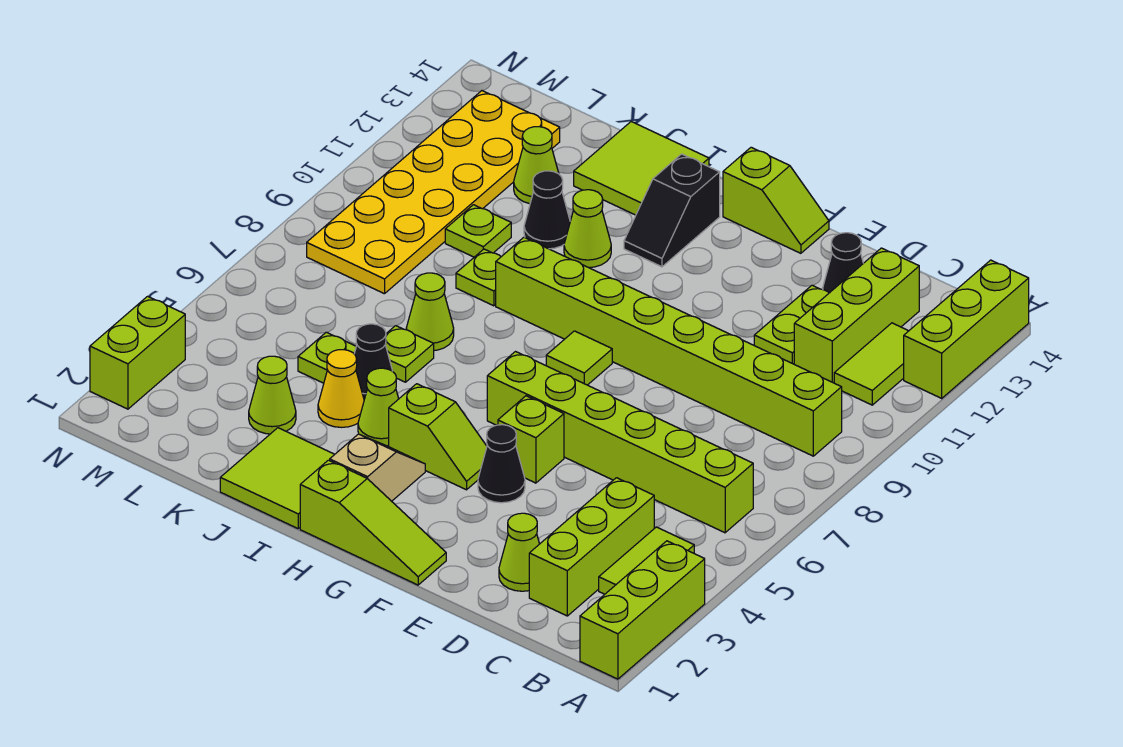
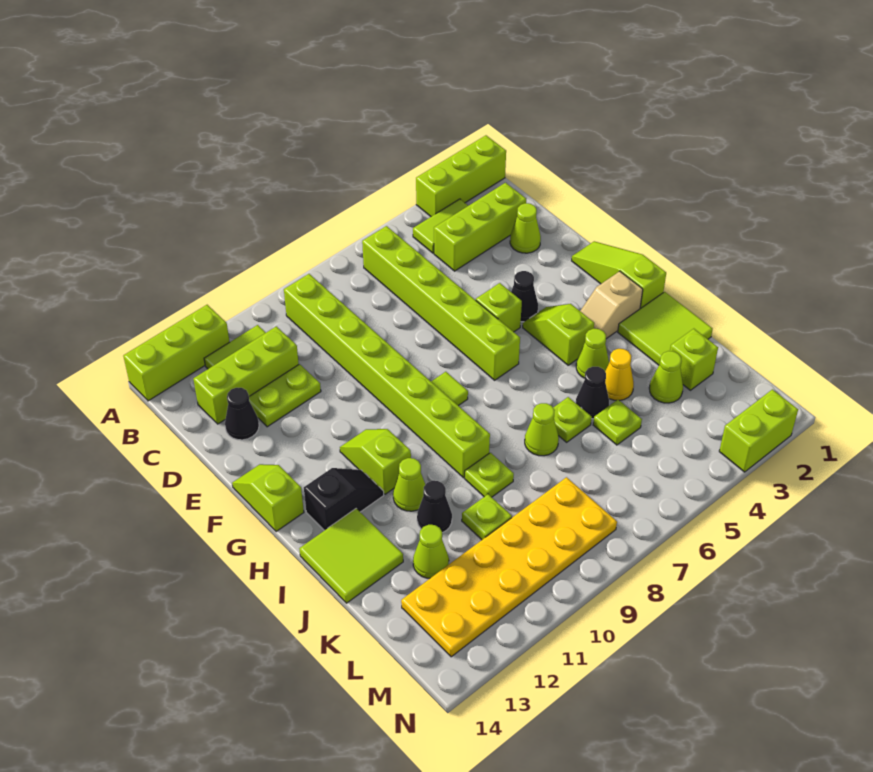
none -> lime slope G11:H11 level 1 top H
none -> lime brick K2 level 1

